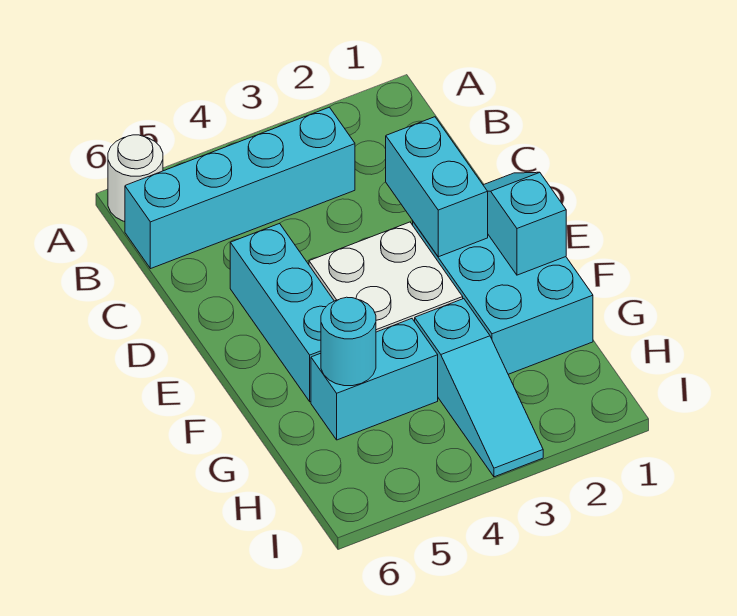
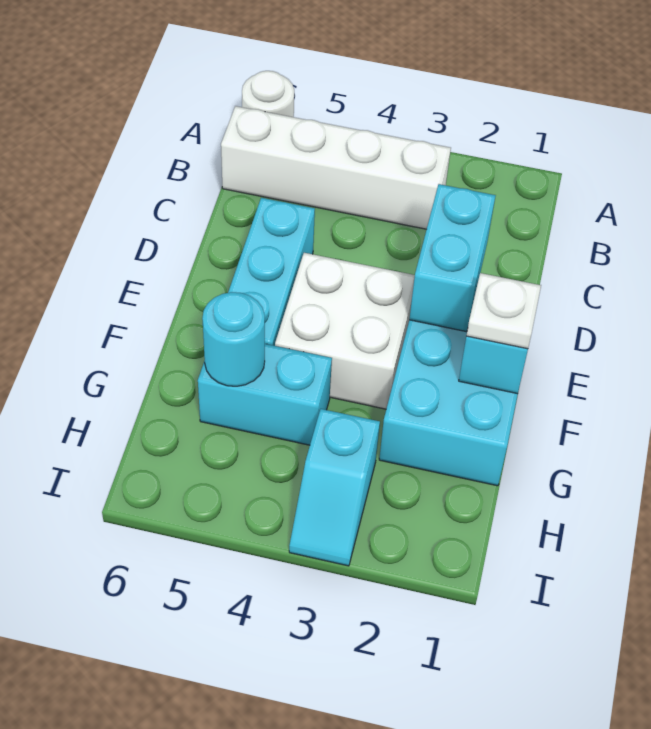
cyan brick B3:B6 level 1 -> white brick B3:B6 level 1
none -> white plate F1 level 3
cyan slope G3:I3 level 1 top G -> cyan slope H3:I3 level 1 top H

